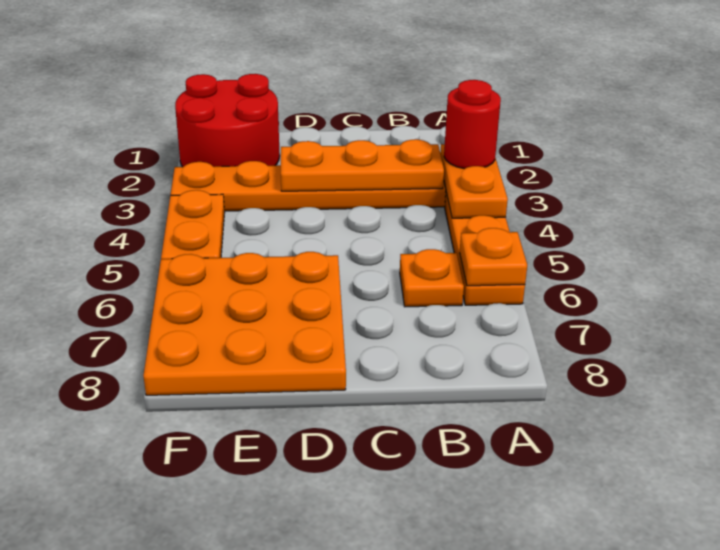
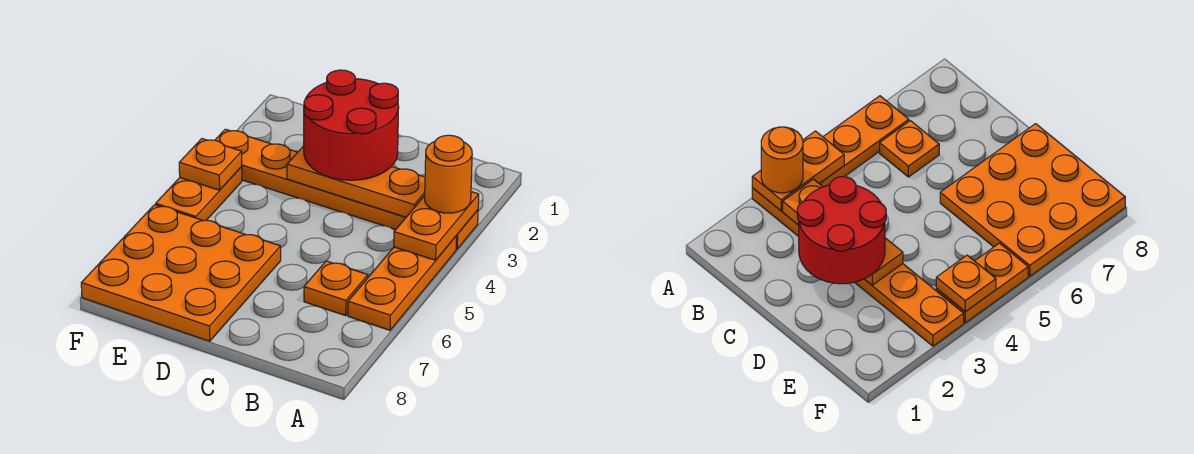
red round brick A3 level 3 -> orange round brick A3 level 3
orange plate A6 level 2 -> orange plate F4 level 2
red round brick E1:F2 level 1 -> red round brick C2:D3 level 3

